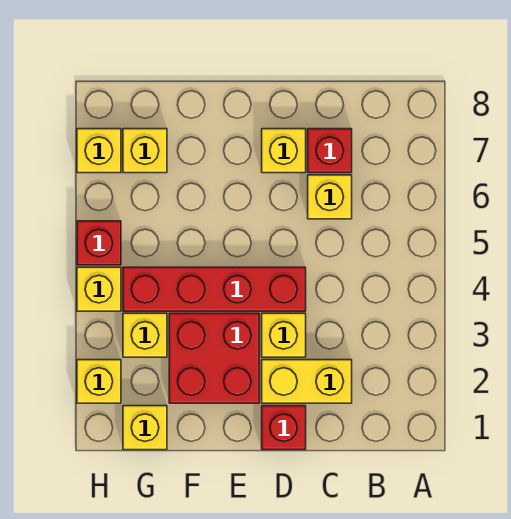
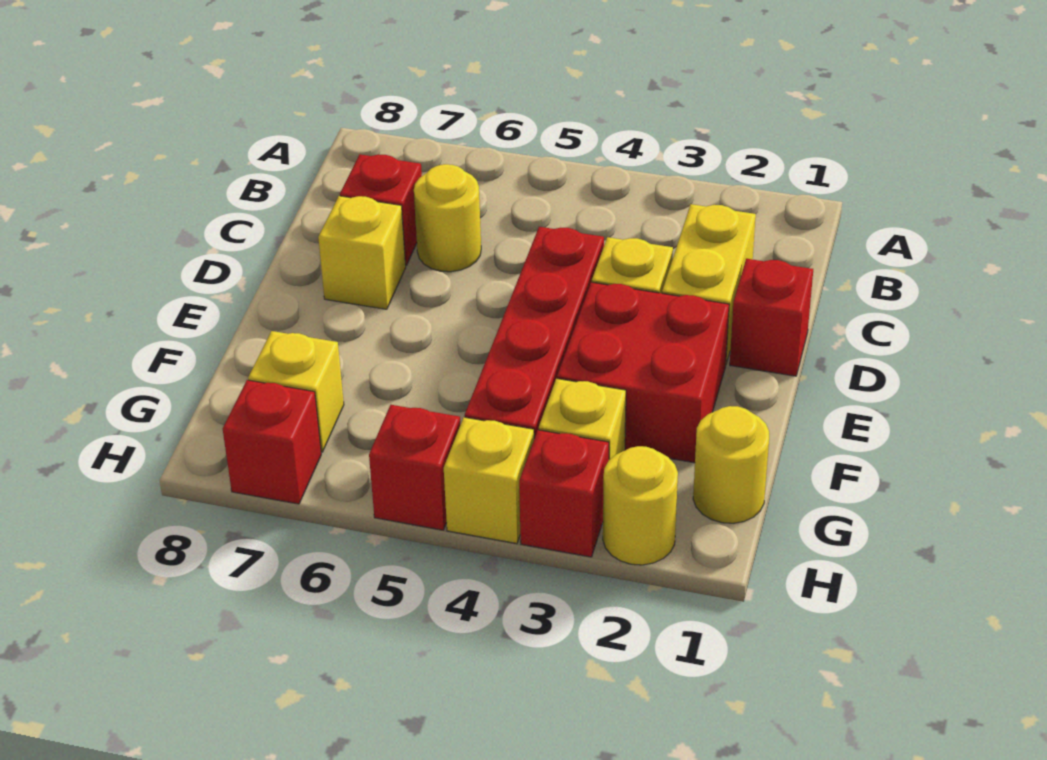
yellow brick C6 level 1 -> yellow round brick C6 level 1
yellow brick G1 level 1 -> yellow round brick G1 level 1
yellow brick H2 level 1 -> yellow round brick H2 level 1
none -> red brick H3 level 1
yellow brick H7 level 1 -> red brick H7 level 1

